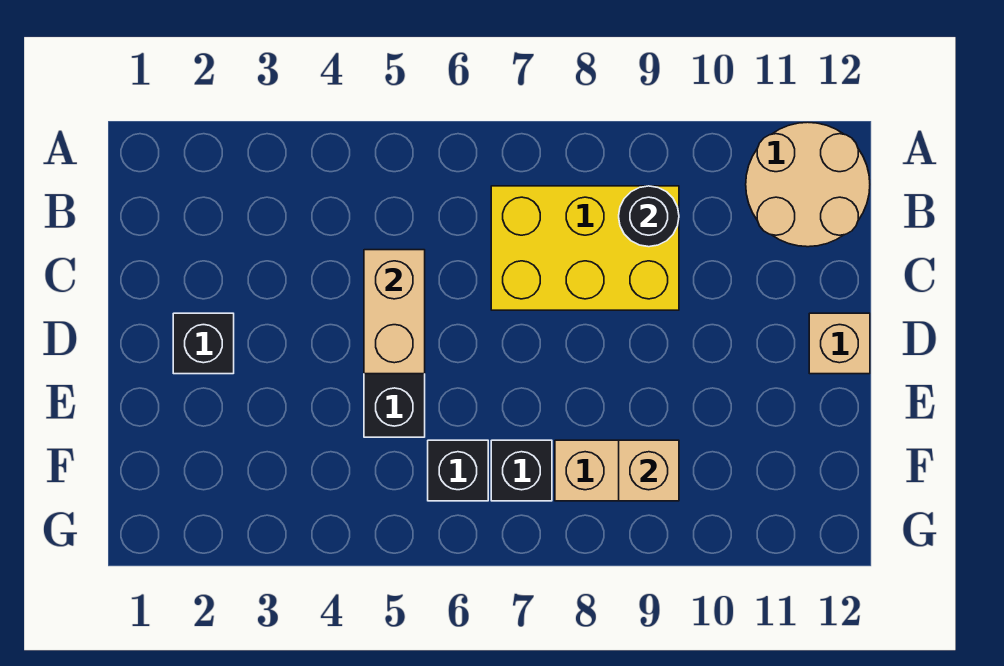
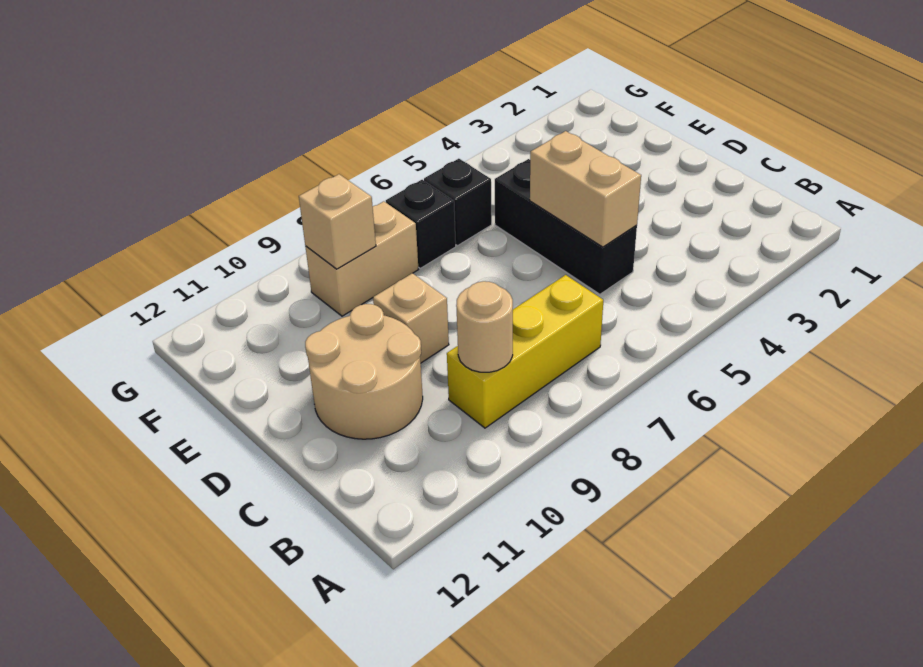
tan round brick A11:B12 level 1 -> tan round brick C10:D11 level 1
yellow brick B7:C9 level 1 -> yellow brick B7:B9 level 1
black round brick B9 level 2 -> tan round brick B9 level 2
black brick D2 level 1 -> none
tan brick D12 level 1 -> tan brick D9 level 1

